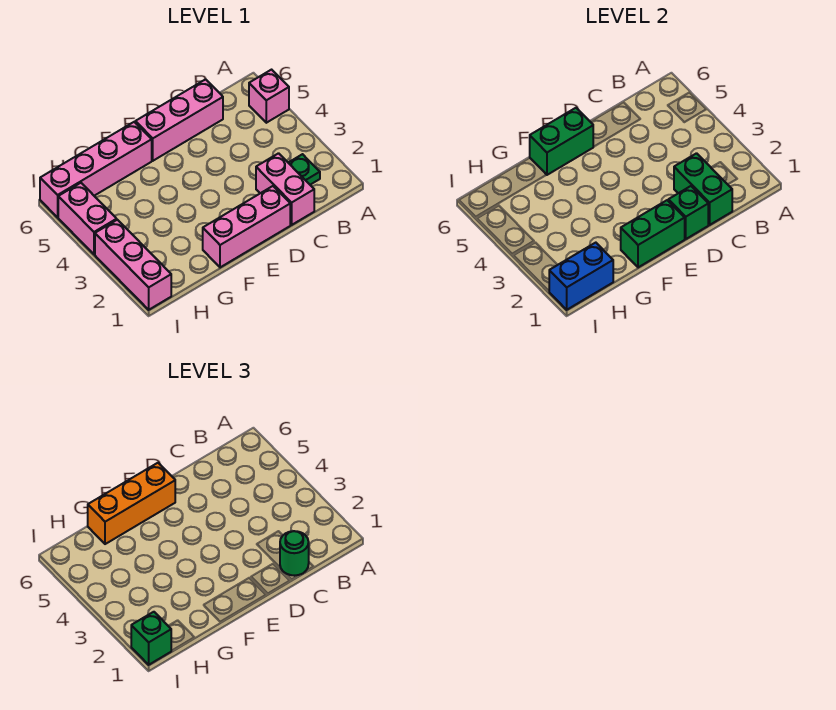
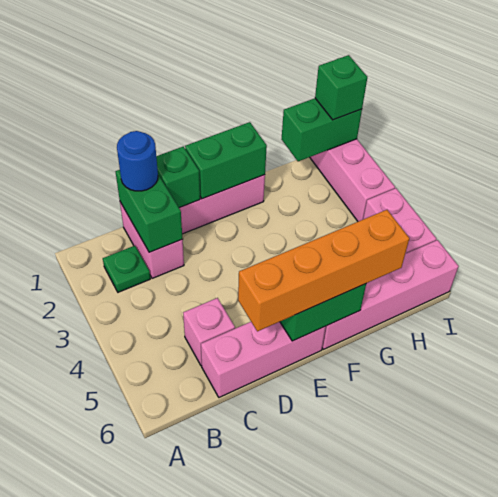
pink brick A5 level 1 -> pink brick C5 level 1
green round brick C1 level 3 -> blue round brick C1 level 3
orange brick E6:G6 level 3 -> orange brick D6:G6 level 3
blue brick H1:I1 level 2 -> green brick H1:I1 level 2

